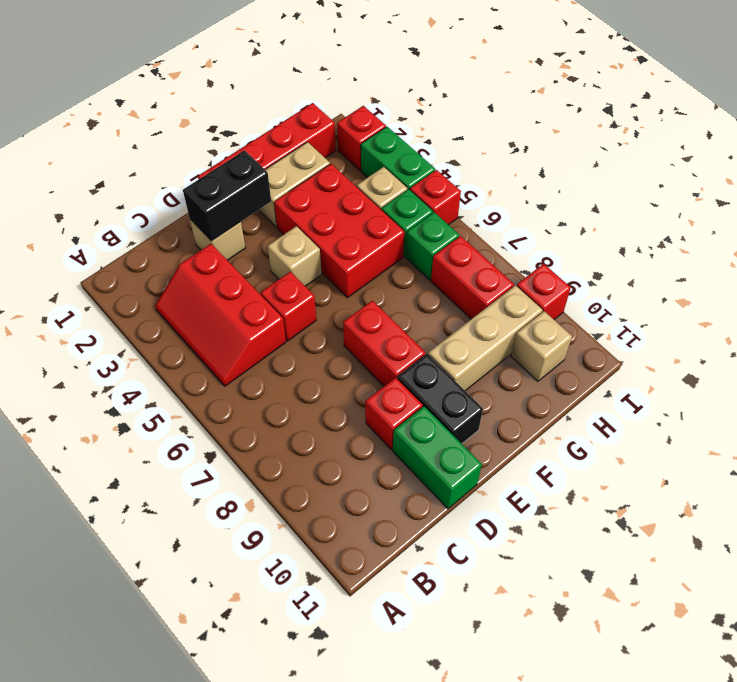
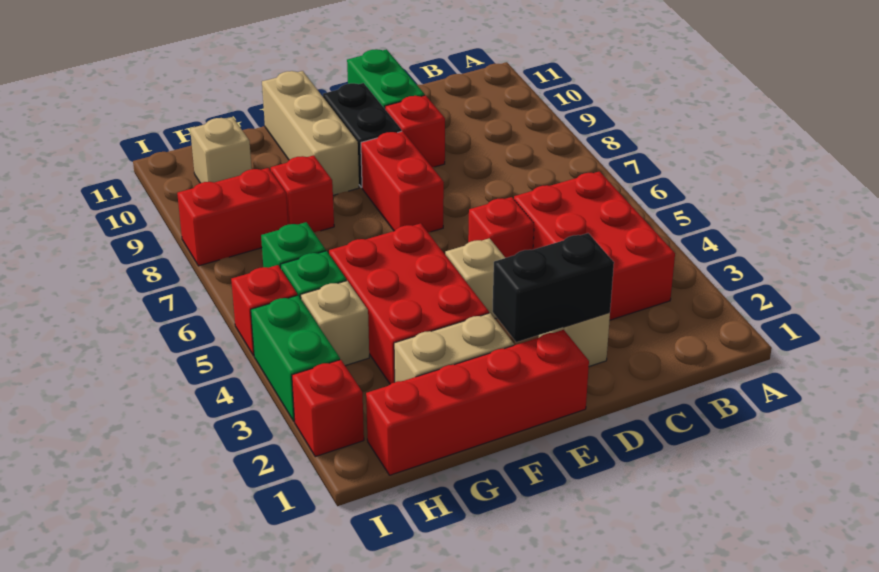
red slope B3:C5 level 1 top C -> red brick B3:C5 level 1
tan brick F9:H9 level 1 -> tan brick F9:F11 level 1
red brick H7:H8 level 1 -> red brick H8:I8 level 1
red brick I9 level 1 -> red brick G8 level 1

